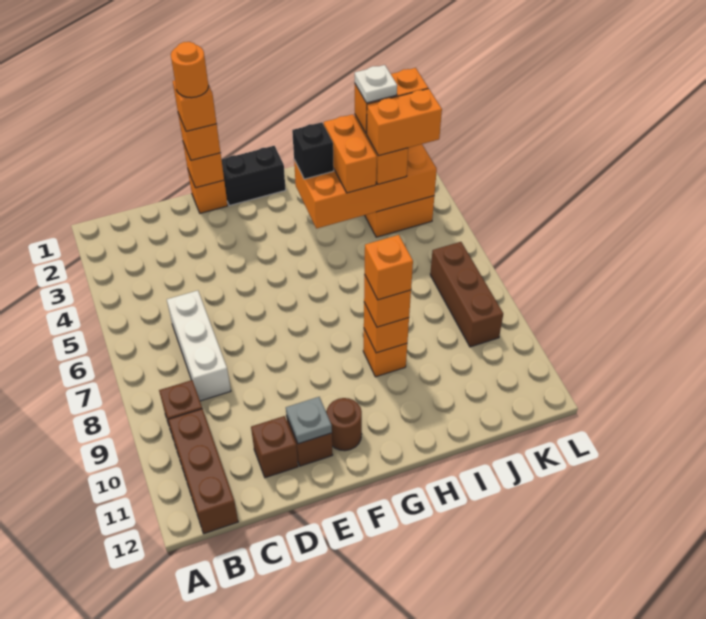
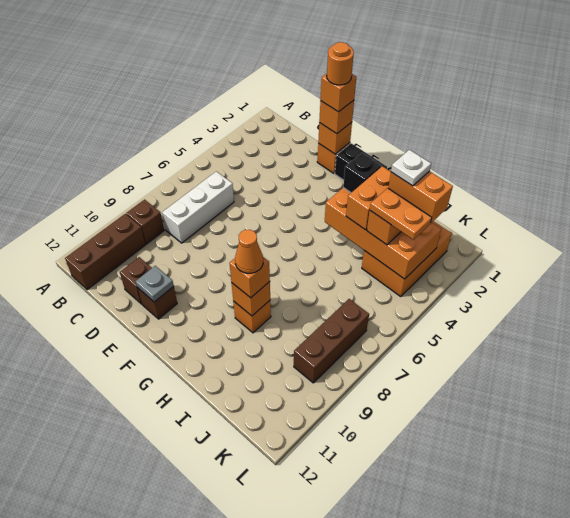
brown round brick F11 level 1 -> none
orange brick H9 level 4 -> orange cone H9 level 4
orange brick J4:K4 level 4 -> orange plate J4:K4 level 4

